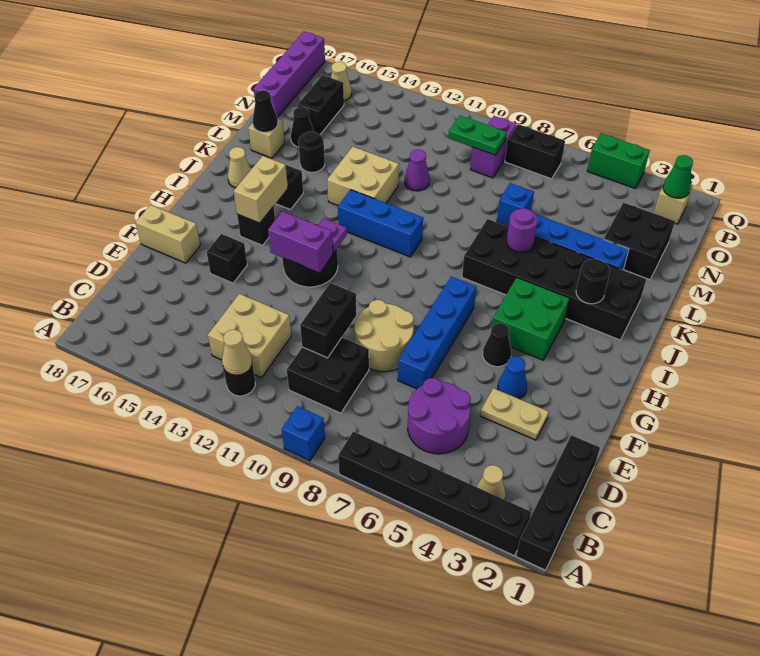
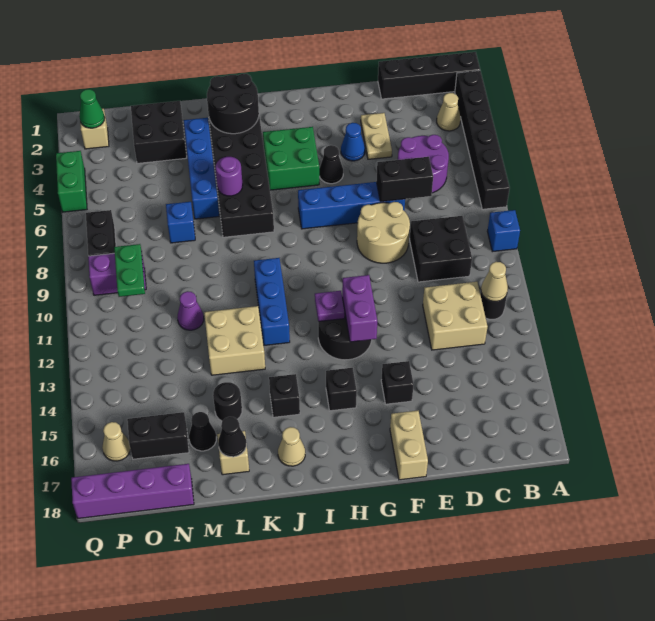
black brick D10:E10 level 2 -> black brick D7:E7 level 2
tan brick H15:I15 level 2 -> none
black round brick J3 level 2 -> black round brick J2:K3 level 2

